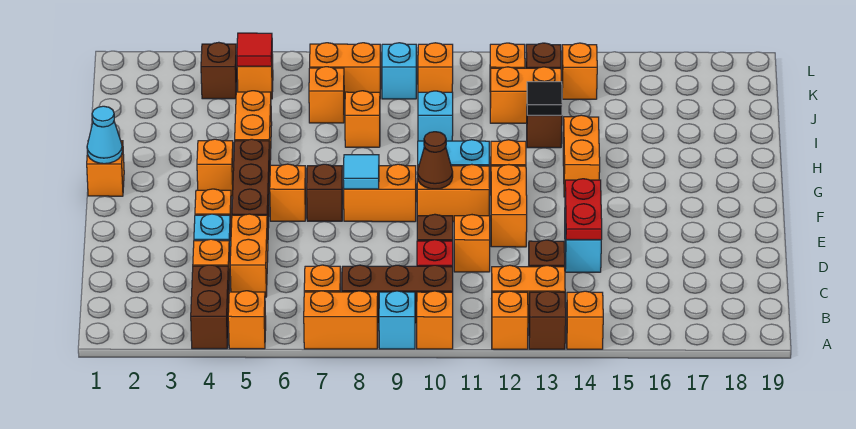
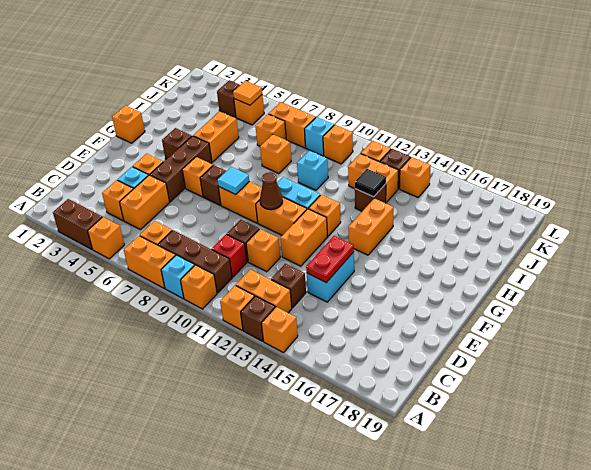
brown brick A4:B4 level 1 -> brown brick A3:A4 level 1
cyan cone G1 level 2 -> none
orange brick G4 level 1 -> brown brick G4 level 1
red tile K5 level 2 -> orange tile K5 level 2

